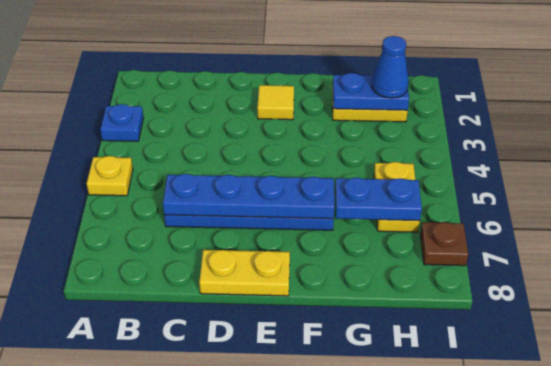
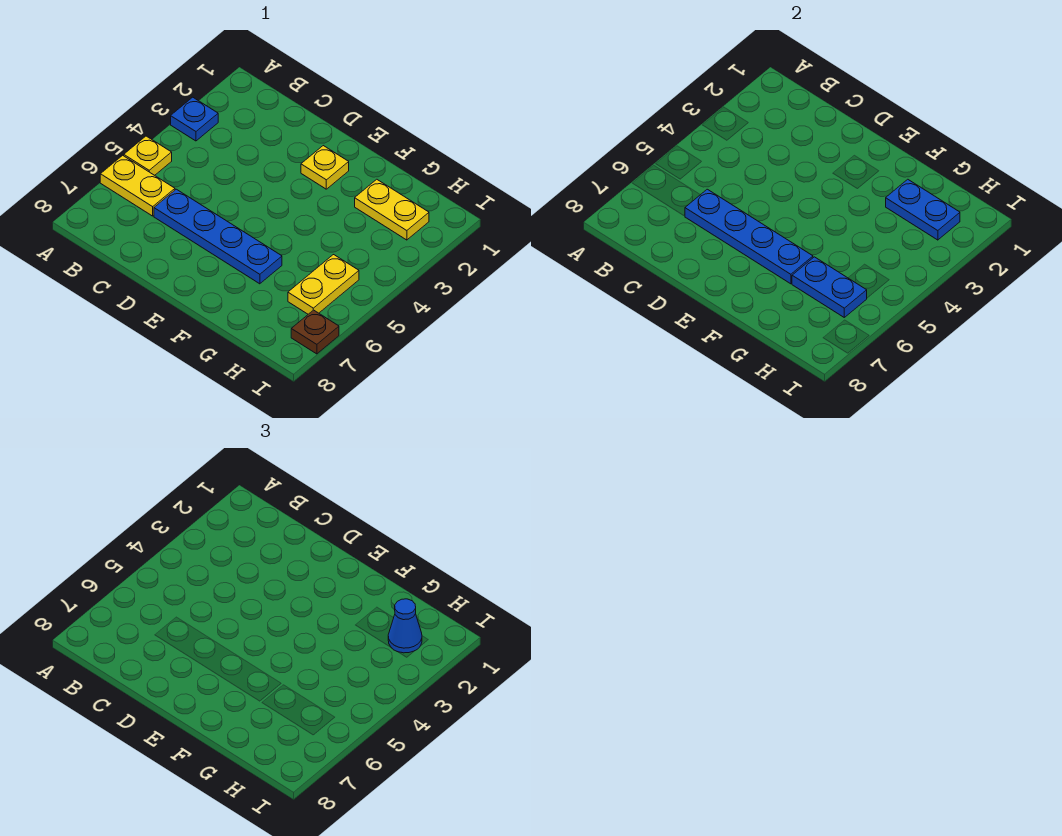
yellow plate D8:E8 level 1 -> yellow plate A6:B6 level 1
yellow tile E2 level 1 -> yellow plate E2 level 1

